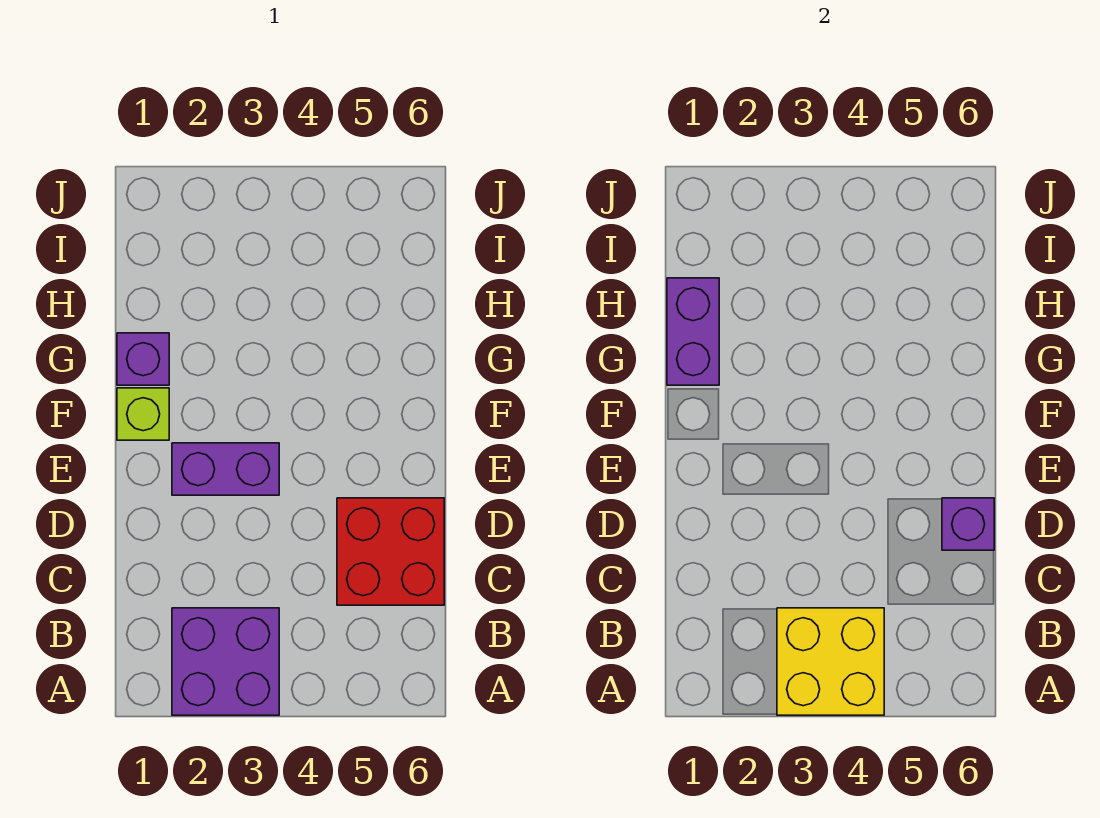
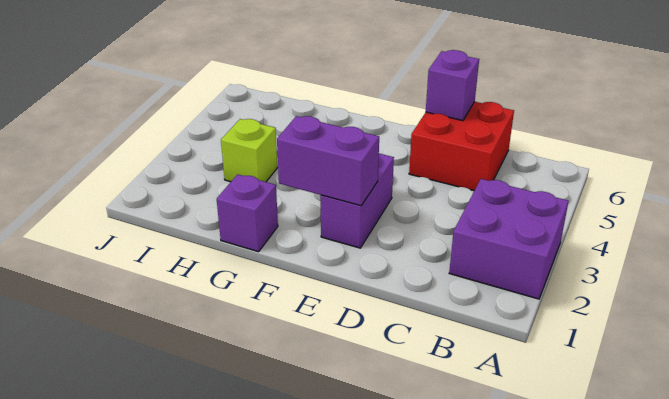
yellow brick A3:B4 level 2 -> none
lime brick F1 level 1 -> lime brick H3 level 1
purple brick G1:H1 level 2 -> purple brick E2:F2 level 2

